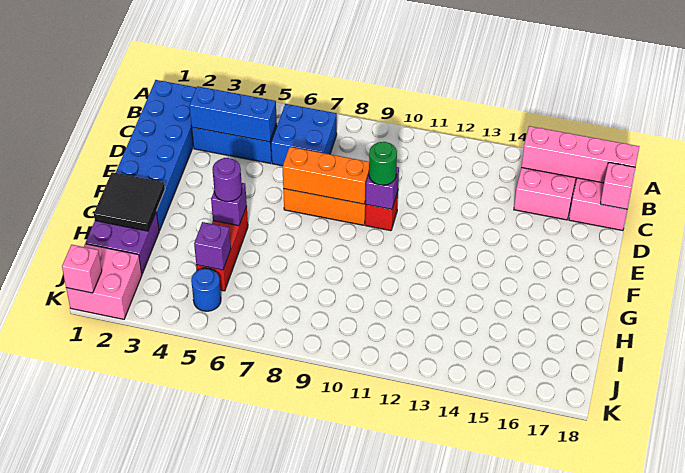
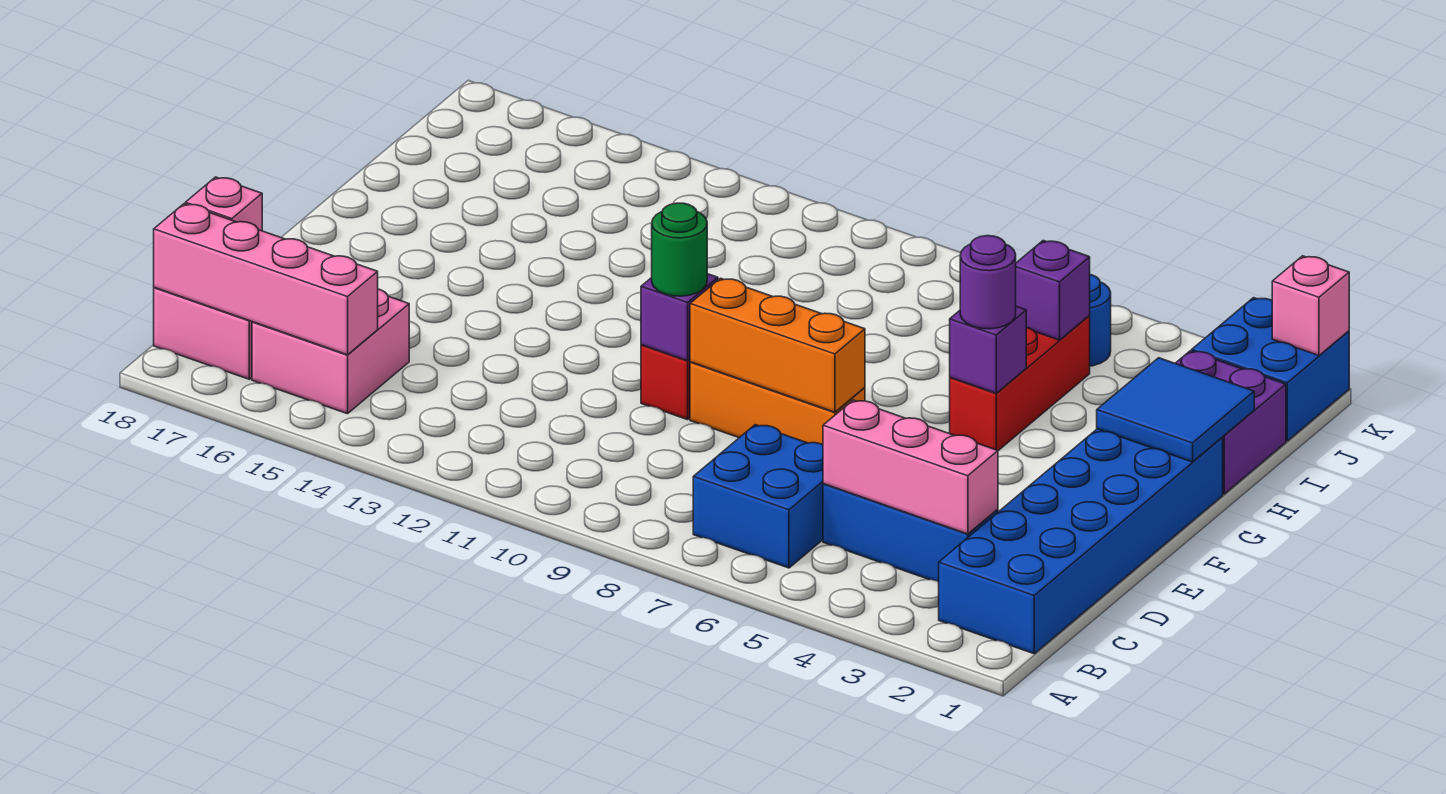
blue brick C3:C5 level 2 -> pink brick C3:C5 level 2
black tile G1:H2 level 2 -> blue tile G1:H2 level 2
pink brick J1:K2 level 1 -> blue brick J1:K2 level 1

